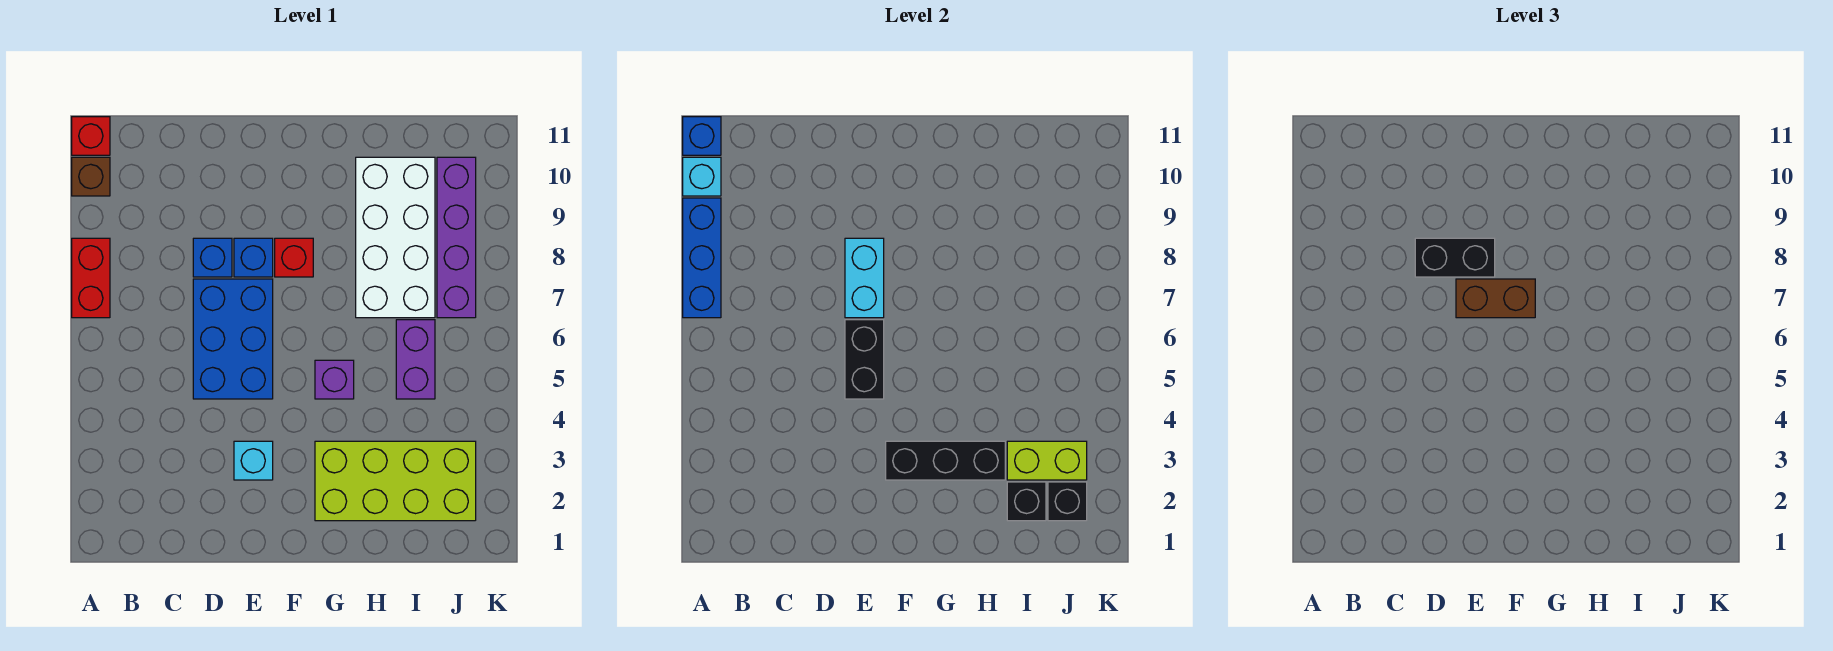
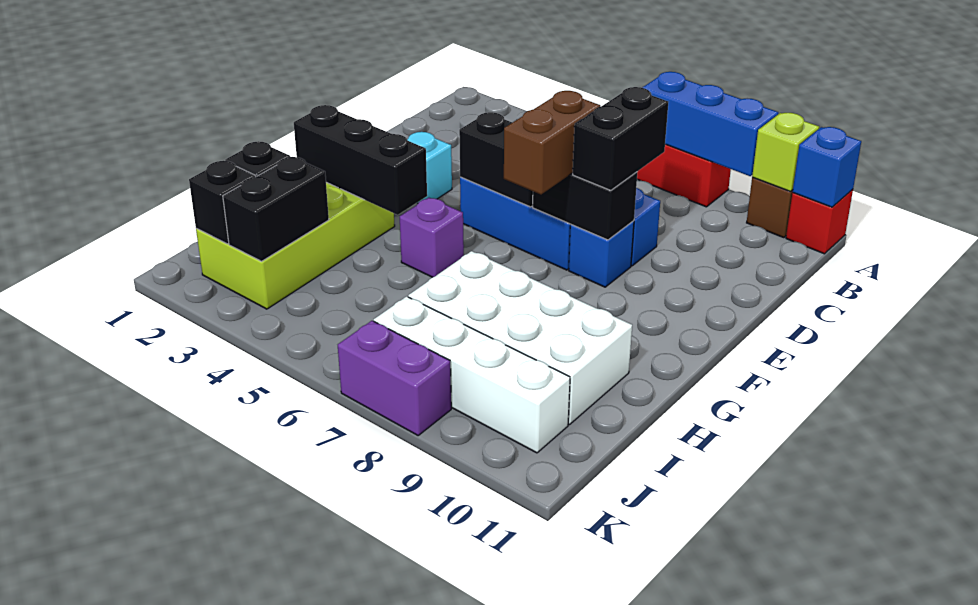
cyan brick A10 level 2 -> lime brick A10 level 2
cyan brick E7:E8 level 2 -> black brick E7:E8 level 2
black brick F3:H3 level 2 -> black brick G2:G4 level 2
red brick F8 level 1 -> none
lime brick I3:J3 level 2 -> black brick I3:J3 level 2
purple brick I5:I6 level 1 -> purple brick K7:K8 level 1
purple brick J7:J10 level 1 -> white brick J7:J10 level 1

